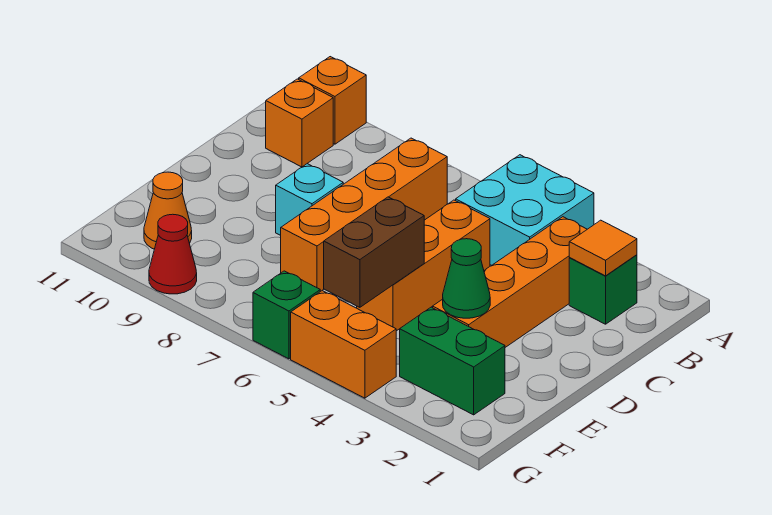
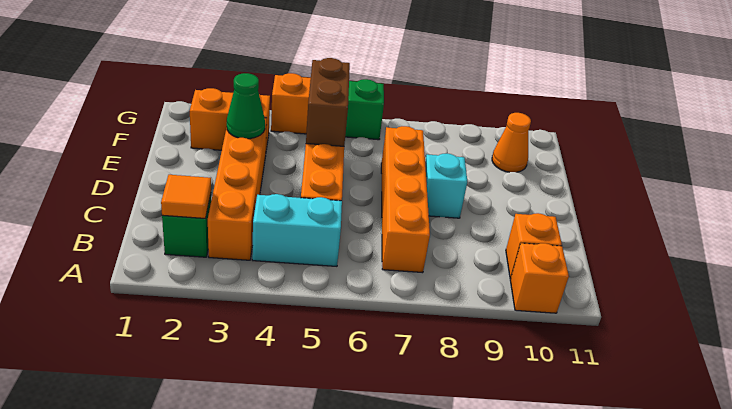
cyan brick A4:B5 level 1 -> cyan brick B4:B5 level 1
green brick F2:F3 level 1 -> orange brick F2:F3 level 1
red cone G9 level 1 -> none

